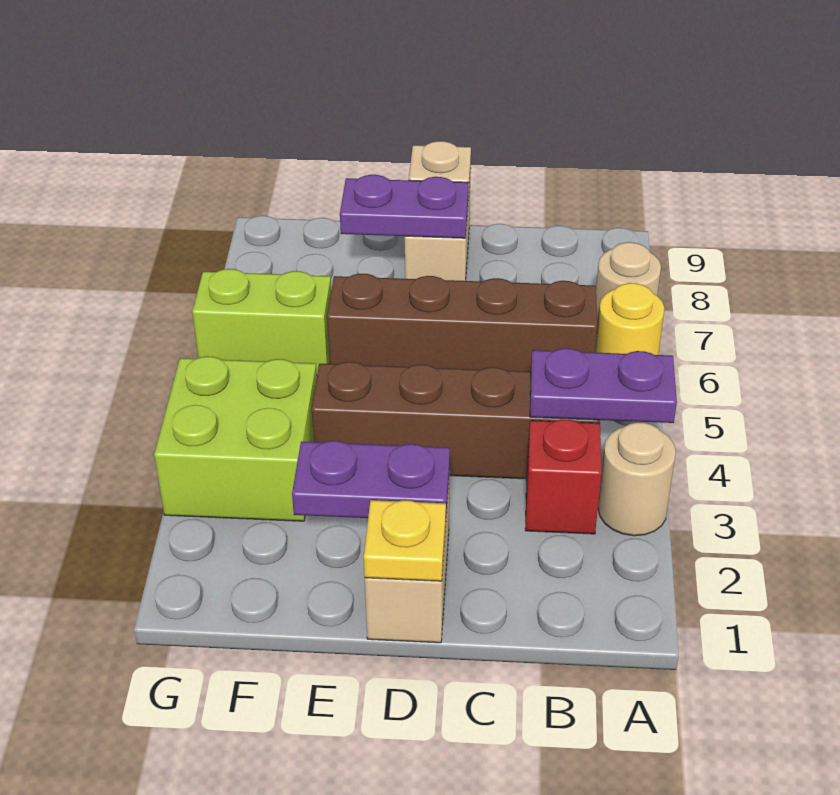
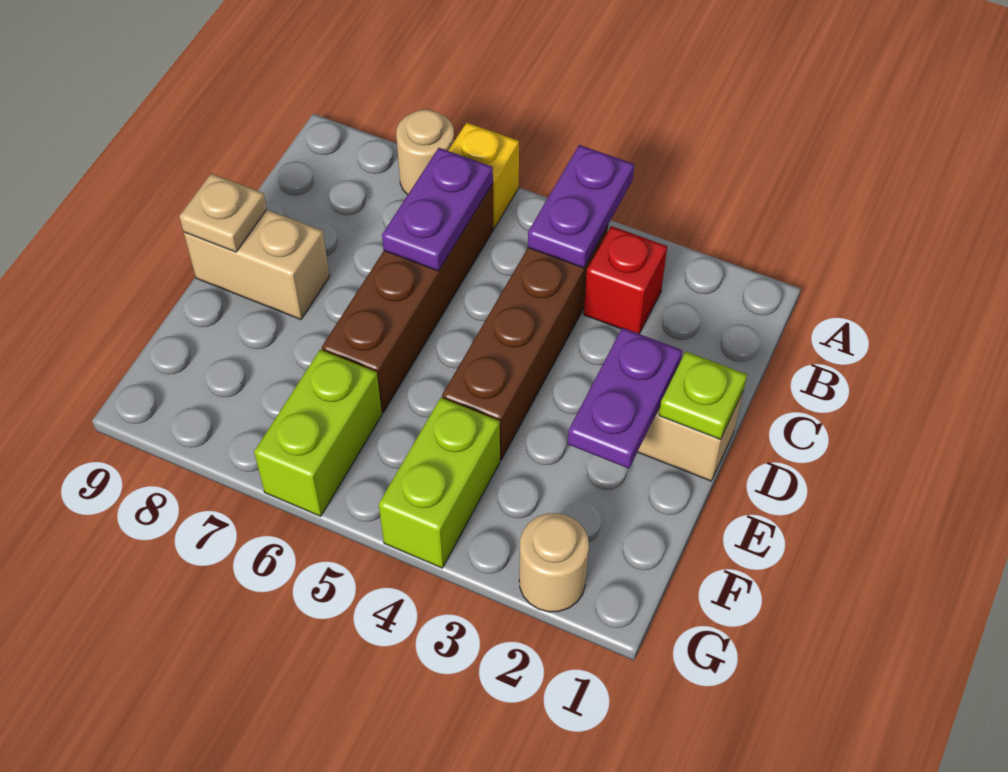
tan round brick A3 level 1 -> tan round brick G2 level 1
yellow round brick A6 level 1 -> yellow brick A6 level 1
yellow plate D1 level 2 -> lime plate D1 level 2
purple plate D8:E8 level 2 -> purple plate B6:C6 level 2
lime brick F3:G4 level 1 -> lime brick F4:G4 level 1

